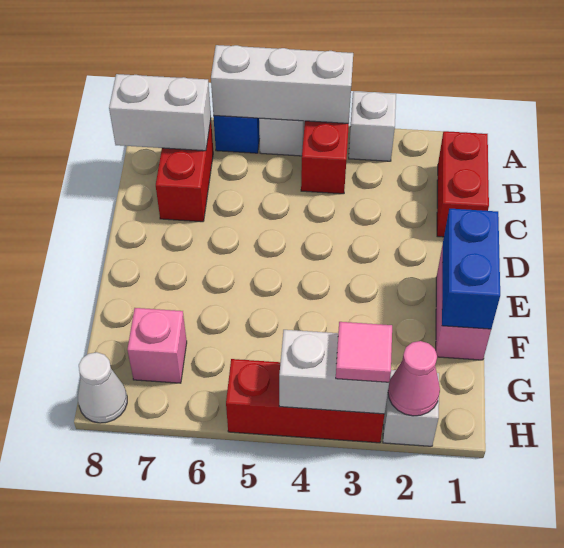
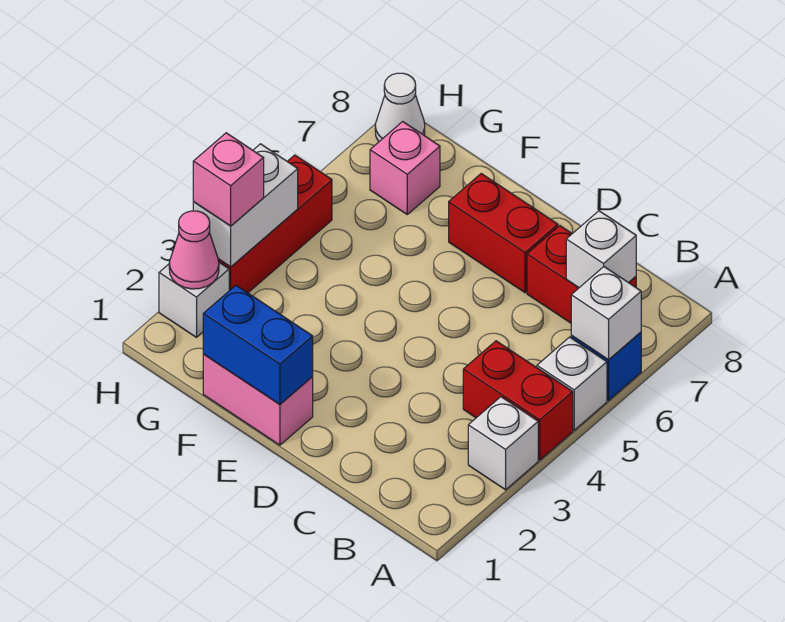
white brick A4:A6 level 2 -> white brick A6 level 2
red brick B1:C1 level 1 -> red brick D7:E7 level 1
white brick B7:B8 level 2 -> white brick B7 level 2
pink tile H3 level 3 -> pink brick H3 level 3

